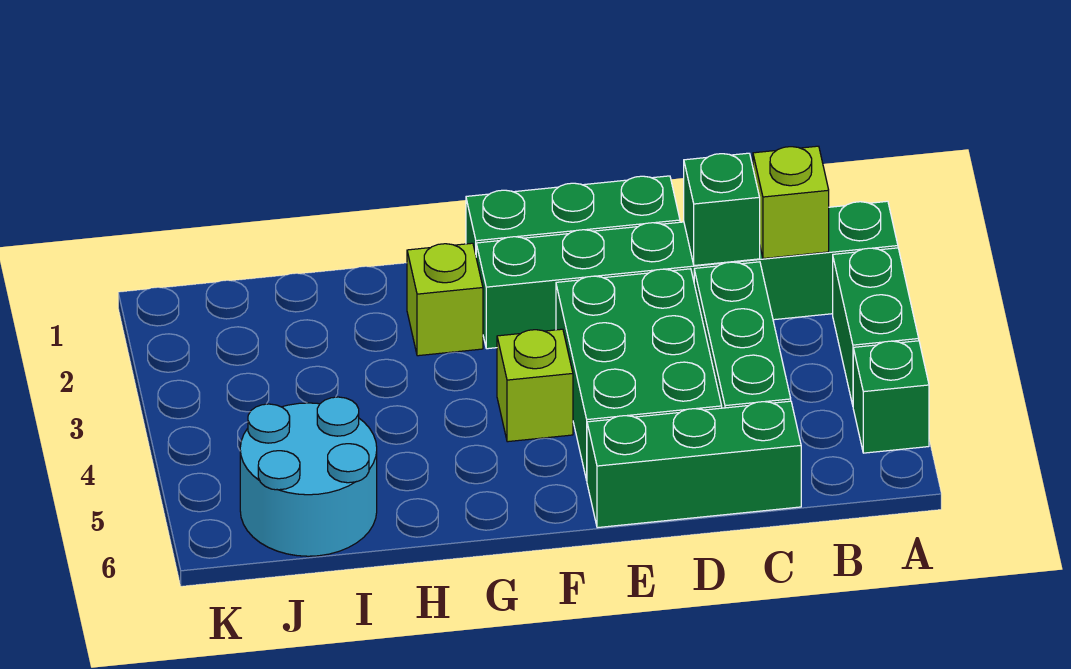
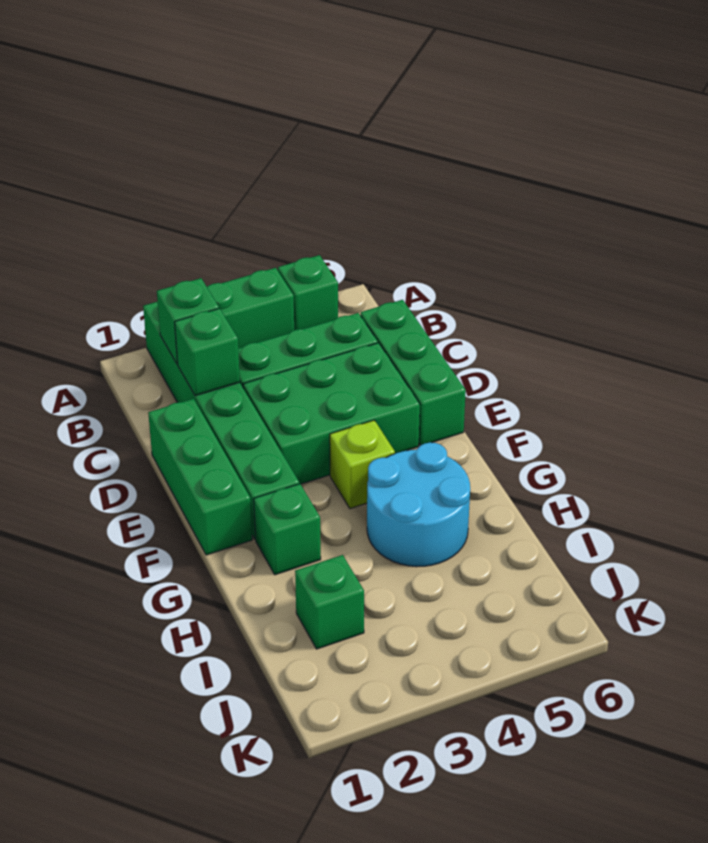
lime brick B2 level 2 -> green brick B2 level 2
lime brick G2 level 1 -> green brick G2 level 1
none -> green brick I2 level 1
cyan round brick I5:J6 level 1 -> cyan round brick G4:H5 level 1

